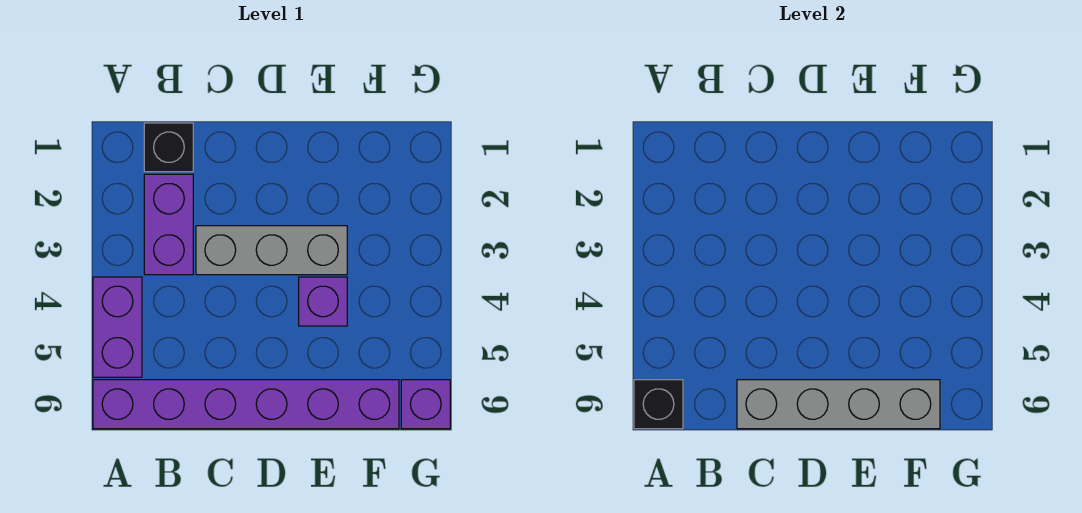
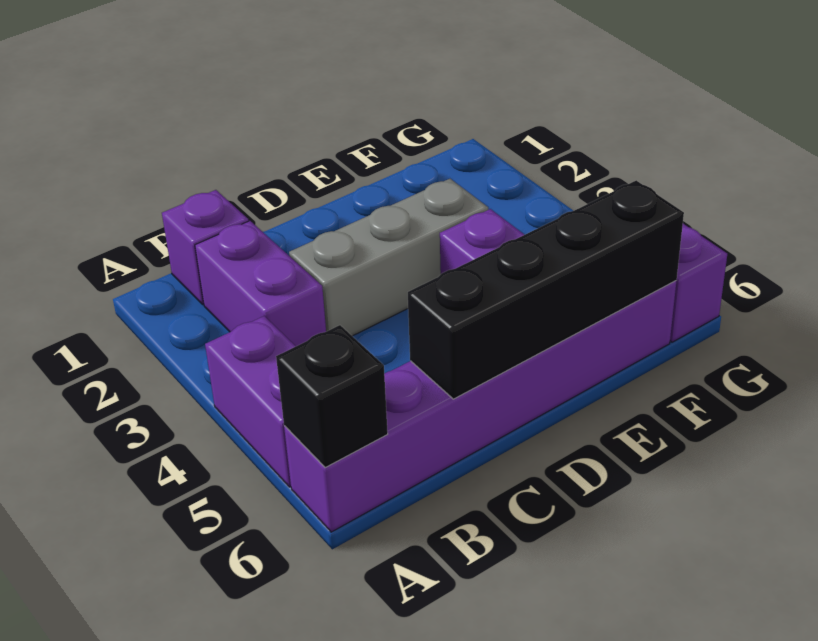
black brick B1 level 1 -> purple brick B1 level 1
grey brick C6:F6 level 2 -> black brick C6:F6 level 2

